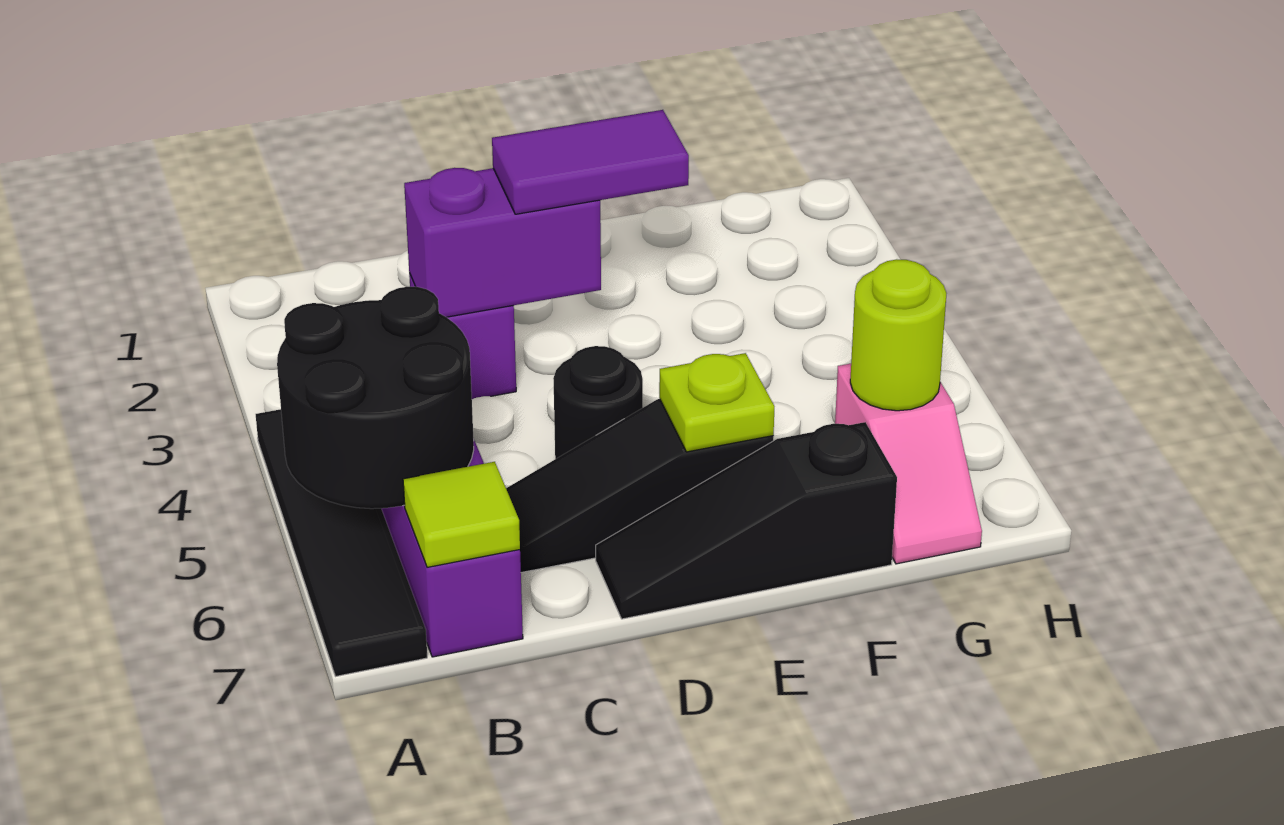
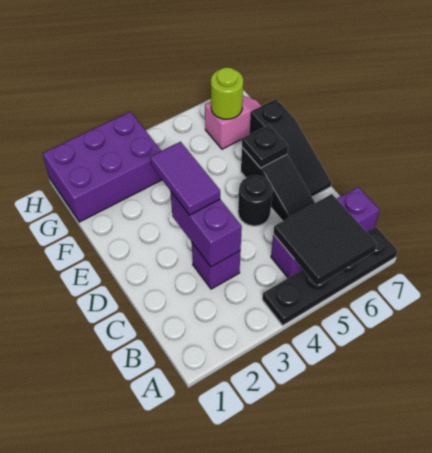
black tile A4:A7 level 1 -> black plate A4:A7 level 1
black round brick A5:B6 level 2 -> black tile A5:B6 level 2
lime tile B7 level 2 -> none
lime plate E6 level 2 -> black plate E6 level 2
none -> purple brick G1:H3 level 1

